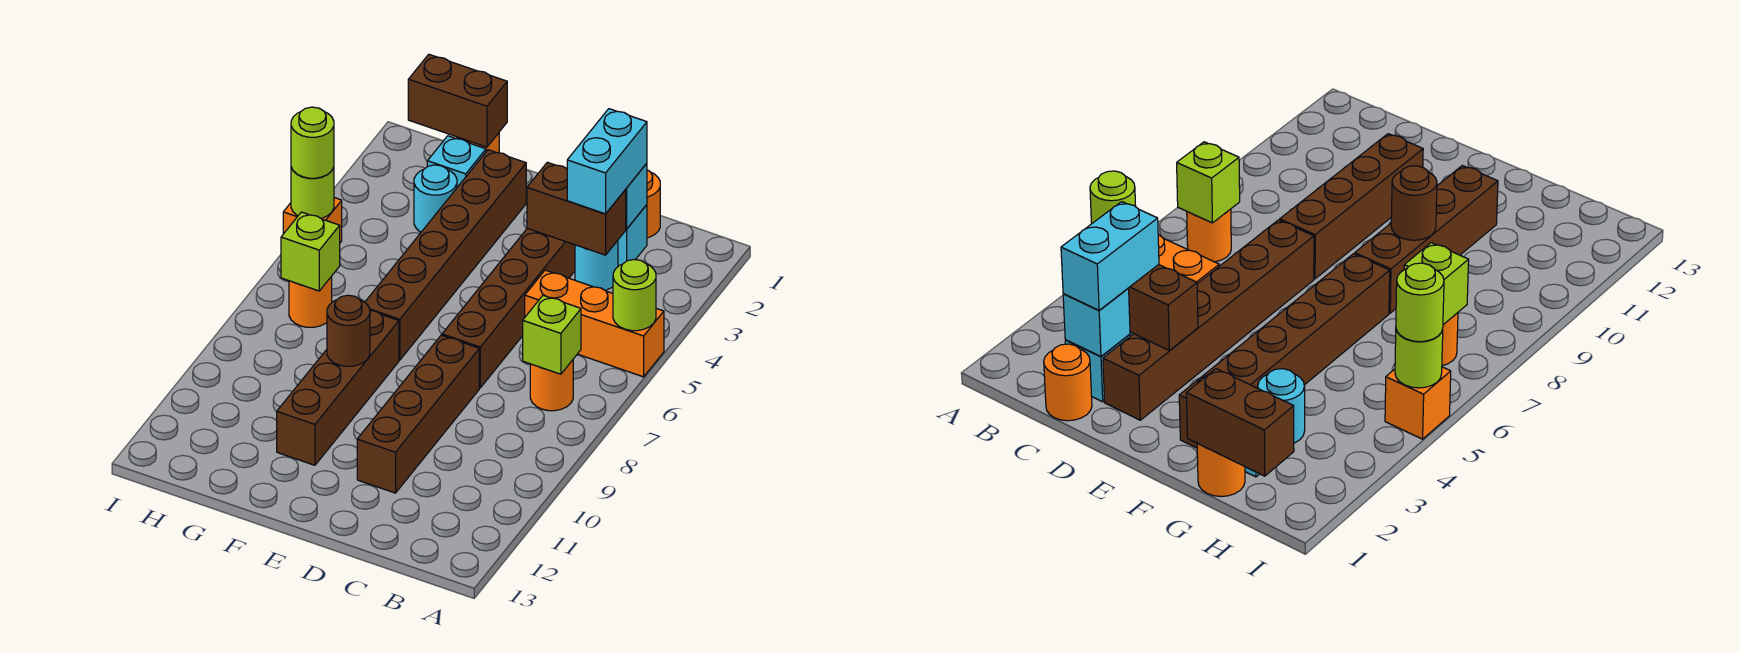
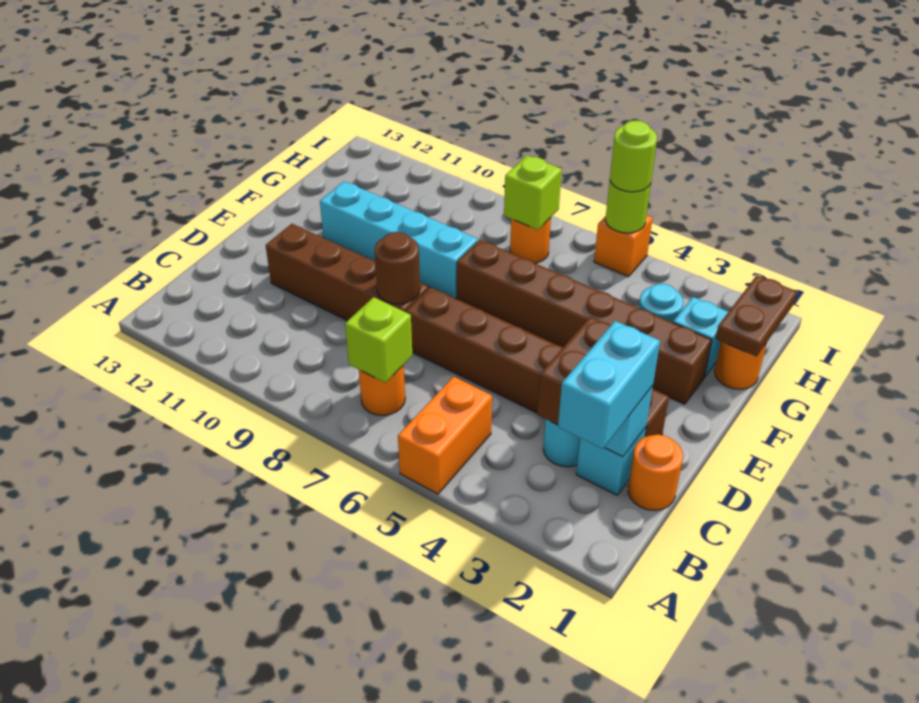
orange brick A5:C5 level 1 -> orange brick A5:B5 level 1
lime round brick A5 level 2 -> none
cyan brick C2:C3 level 3 -> cyan brick B2:C2 level 3
brown brick F8:F11 level 1 -> cyan brick F8:F11 level 1
brown round brick F9 level 2 -> brown round brick D8 level 2
brown brick G1:H1 level 2 -> brown plate G1:H1 level 2

